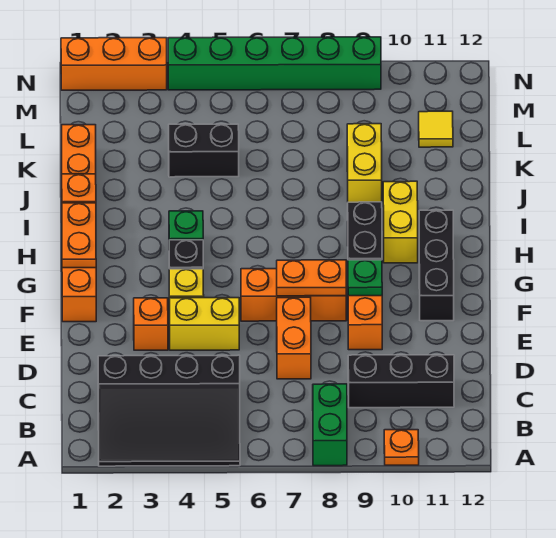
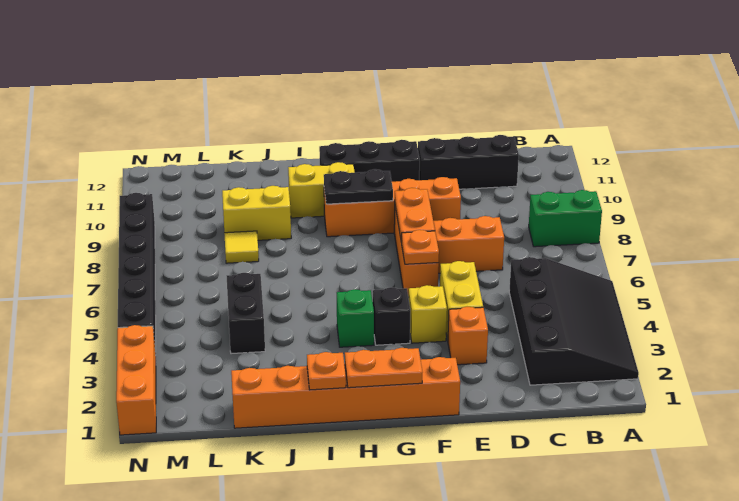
orange plate A10 level 1 -> orange plate F6 level 2
black brick C9:C11 level 1 -> black brick C11:E11 level 1
green plate F9 level 2 -> none
yellow tile L11 level 1 -> yellow tile K8 level 1
green brick N4:N9 level 1 -> black brick N4:N9 level 1

